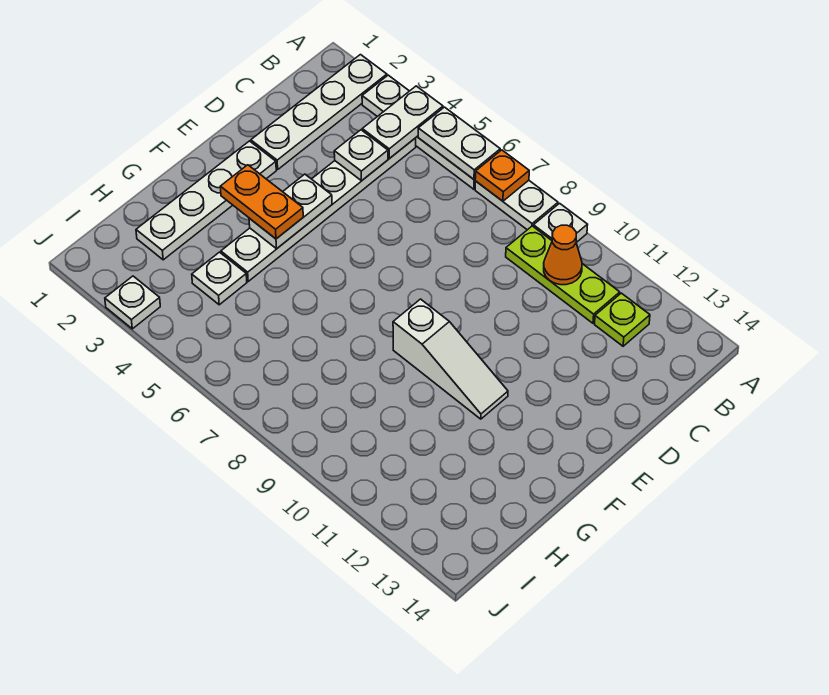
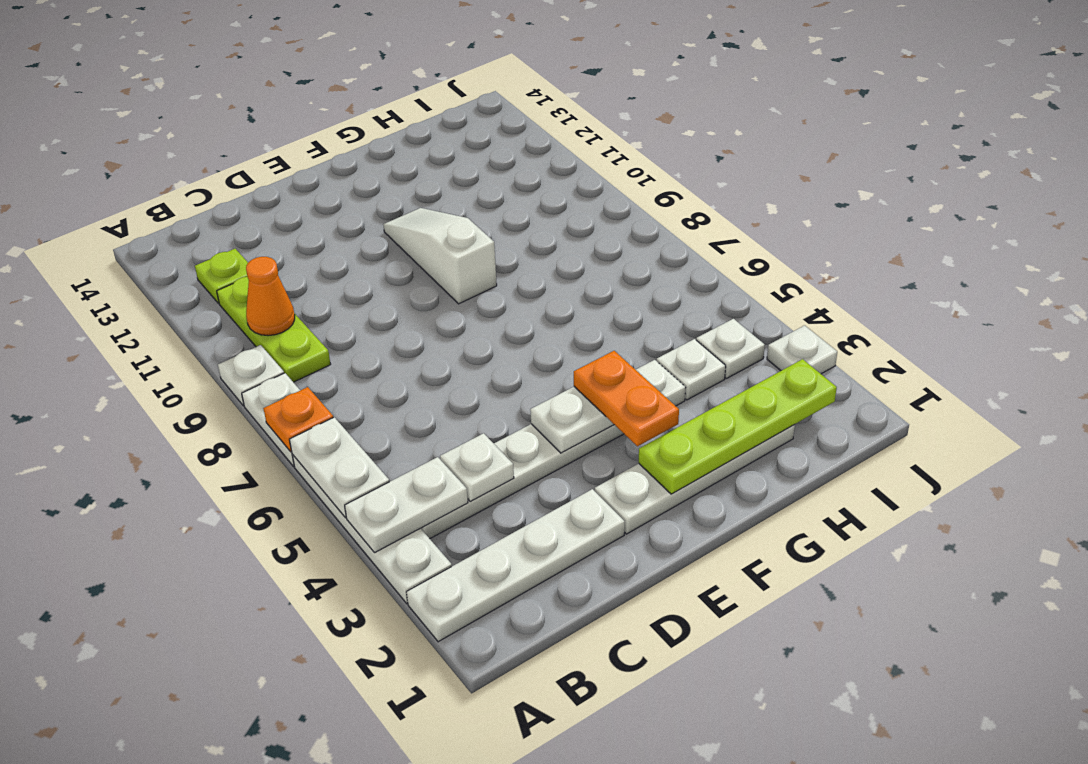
none -> lime plate F2:I2 level 2
none -> white plate I4 level 1

